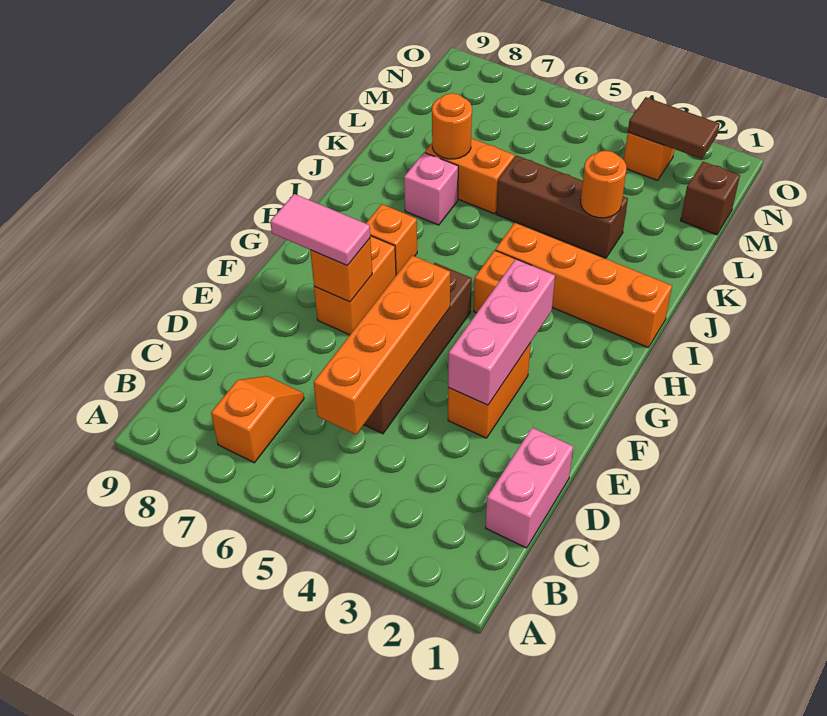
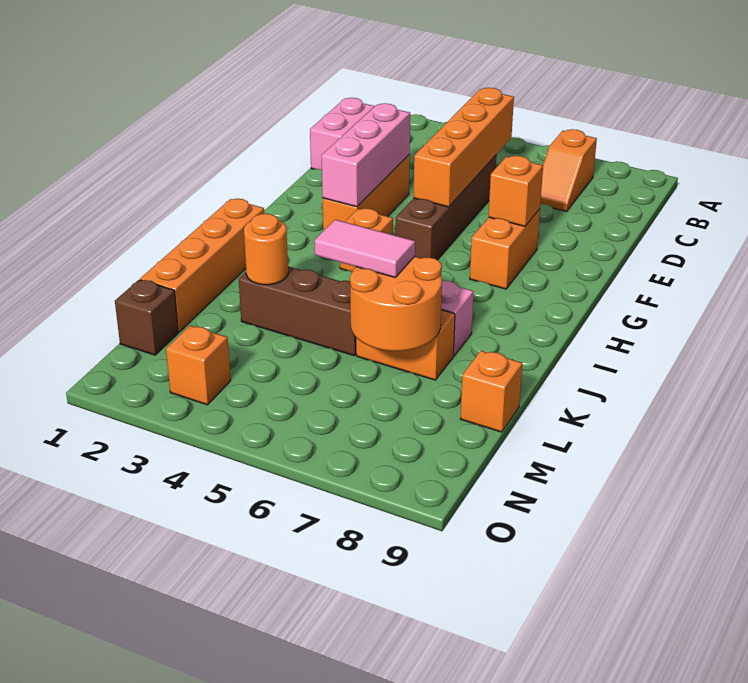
orange brick E3:F3 level 1 -> orange brick E3:G3 level 1
pink tile F7:F8 level 3 -> pink tile K5:K6 level 3
orange brick H7 level 1 -> orange brick L9 level 1
orange brick I1:I4 level 1 -> orange brick I1:L1 level 1
orange round brick K7 level 2 -> orange round brick K6:L7 level 2
brown tile N2:N3 level 2 -> none

